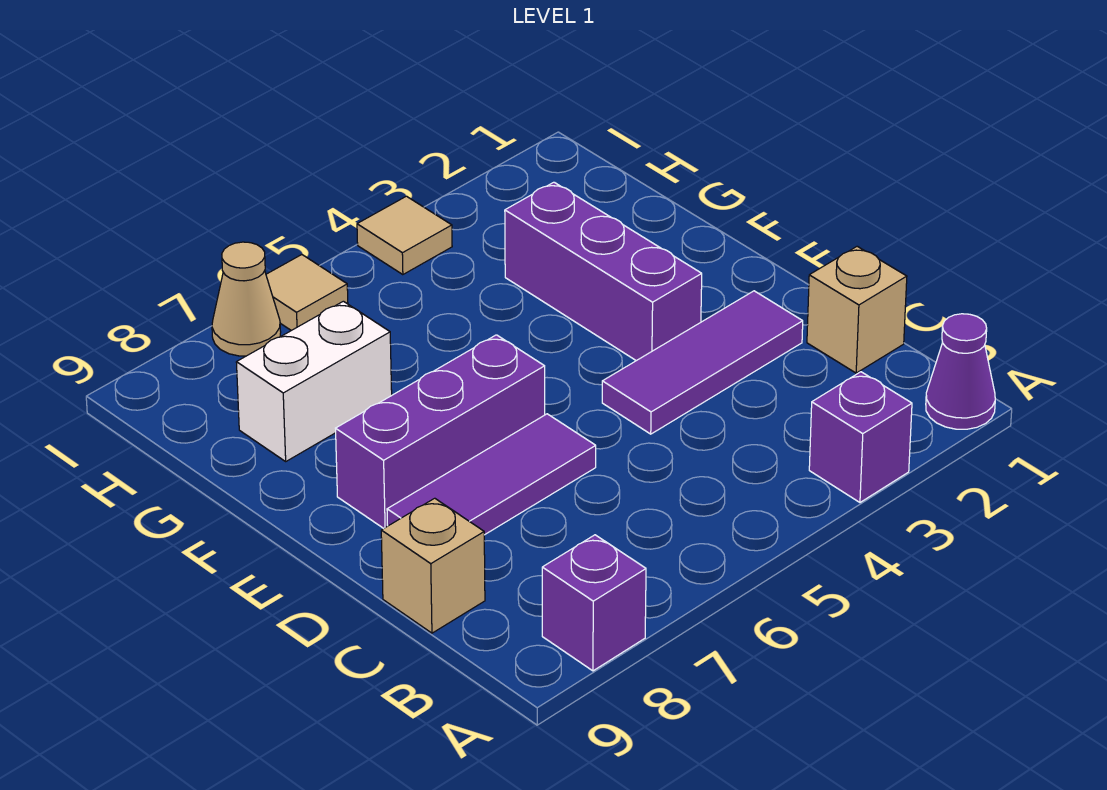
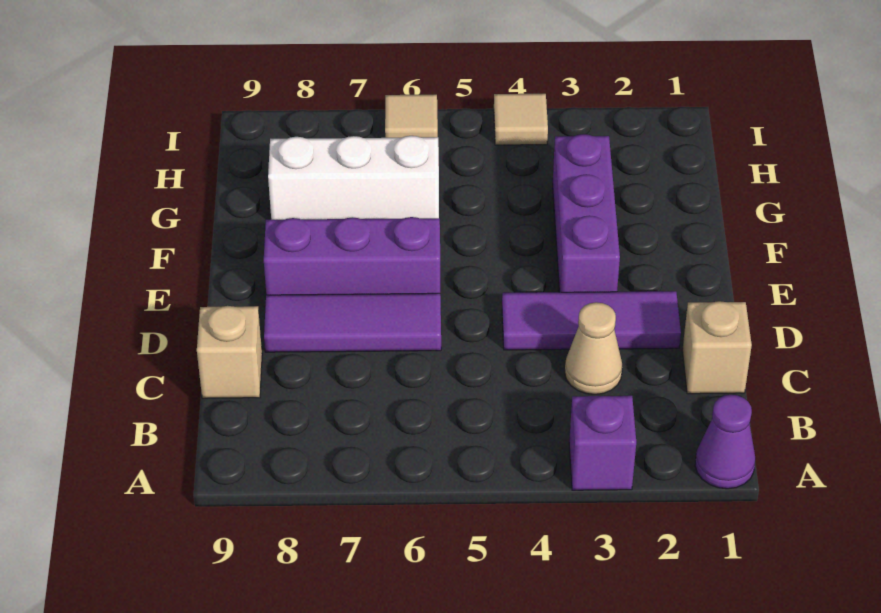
purple brick A8 level 1 -> none
white brick G7:G8 level 1 -> white brick G6:G8 level 1
tan cone I7 level 1 -> tan cone C3 level 1

